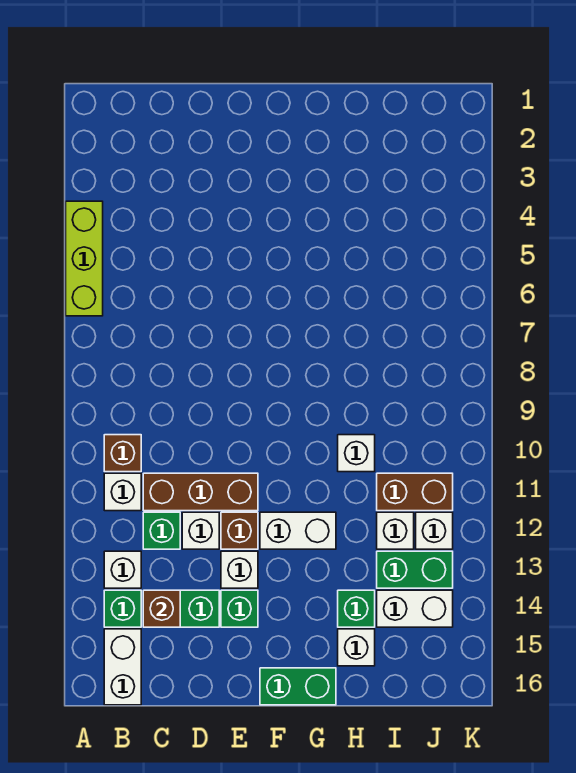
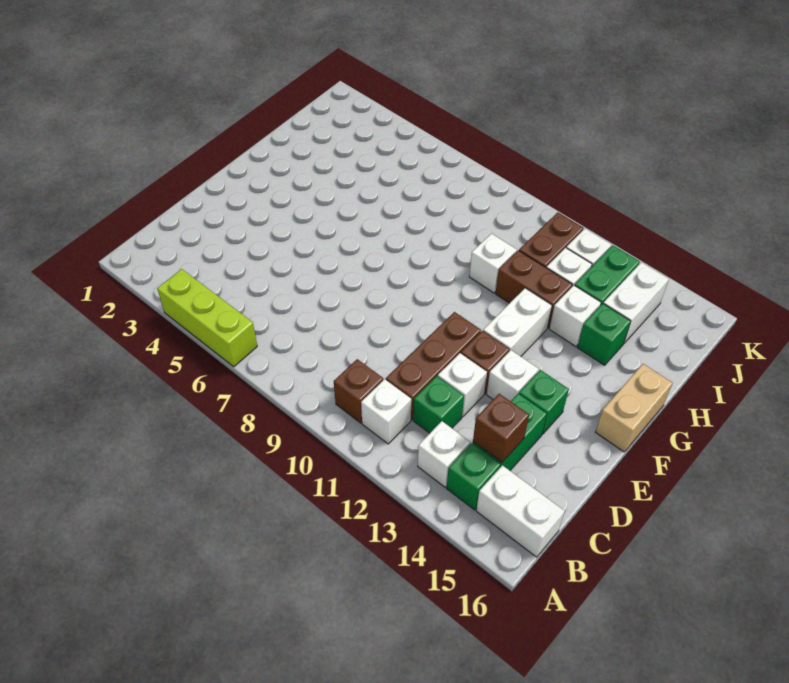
green brick F16:G16 level 1 -> tan brick F16:G16 level 1
none -> brown brick H11:H12 level 1
white brick H15 level 1 -> white brick H13 level 1

